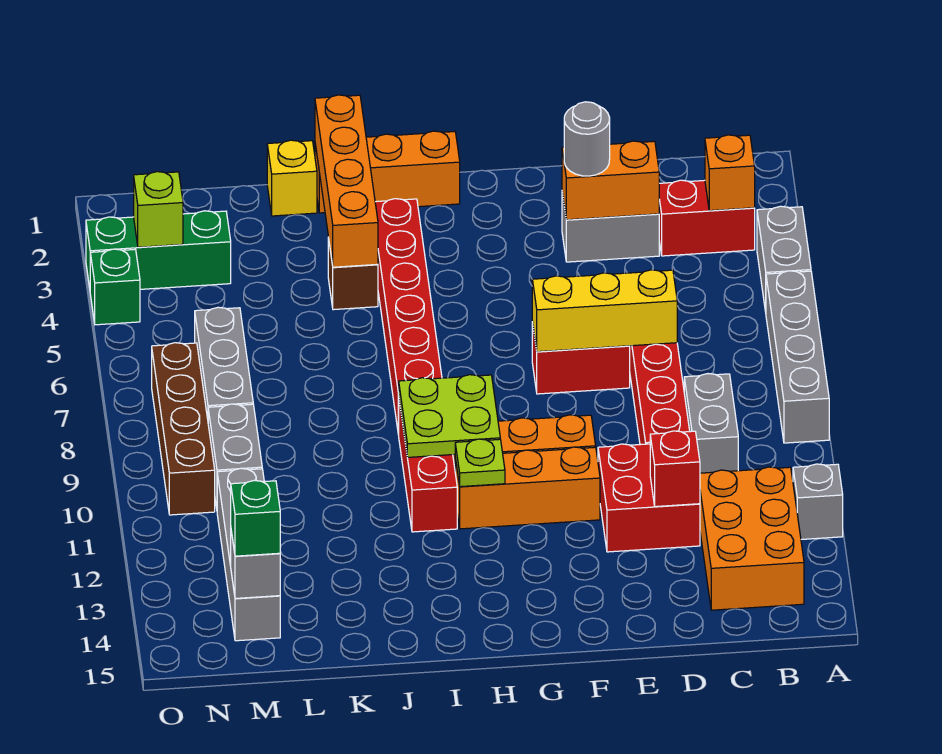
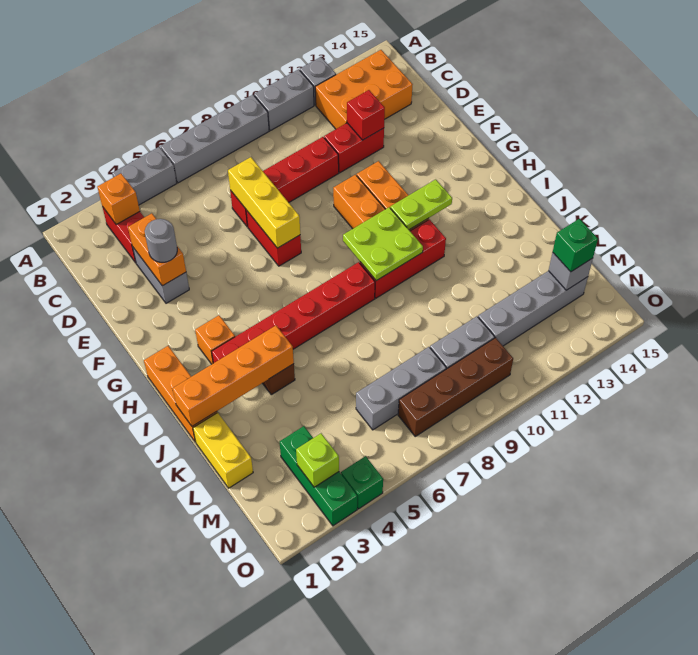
grey brick C9:C10 level 1 -> grey brick A10:A11 level 1
red brick D11:E12 level 1 -> red brick D11:D12 level 1
none -> orange brick H3 level 1
lime plate H11 level 2 -> lime plate H11:H12 level 2
yellow brick K1 level 1 -> yellow brick K1:L1 level 1

